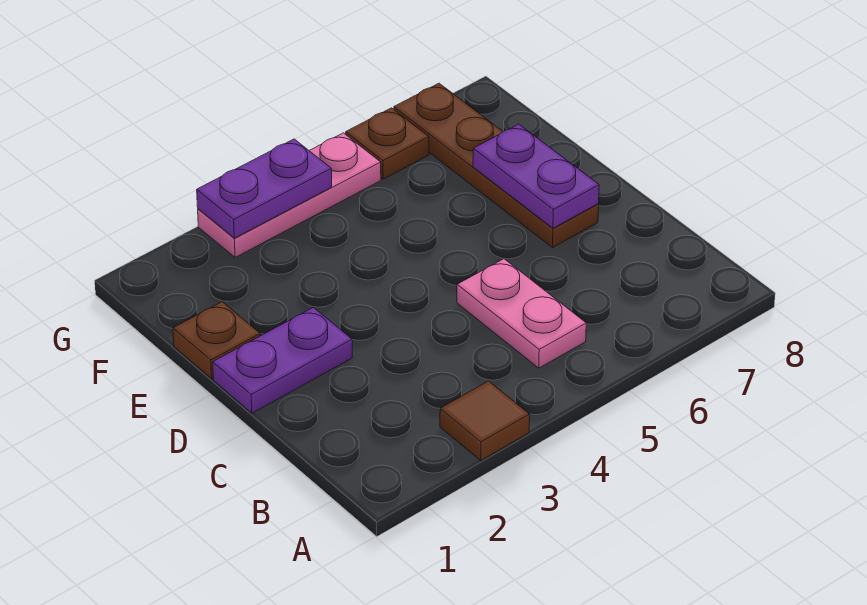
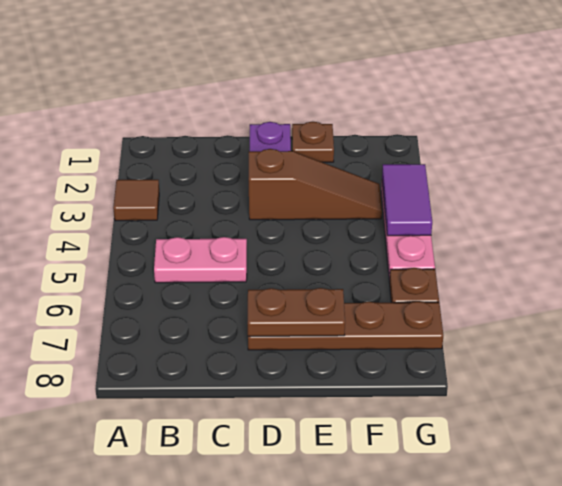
none -> brown slope D3:F3 level 1 top D
purple plate D7:E7 level 2 -> brown plate D7:E7 level 2
purple plate G3:G4 level 2 -> purple tile G3:G4 level 2

